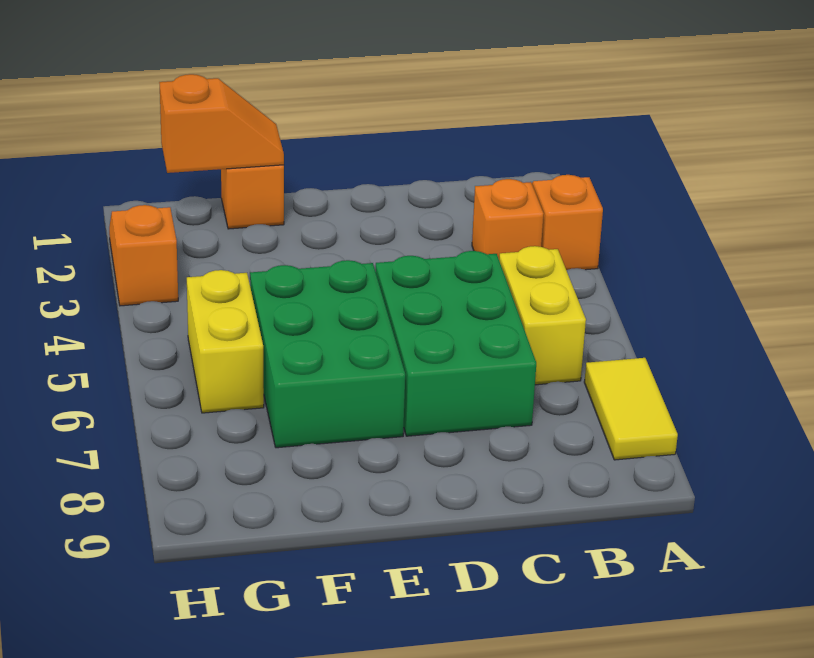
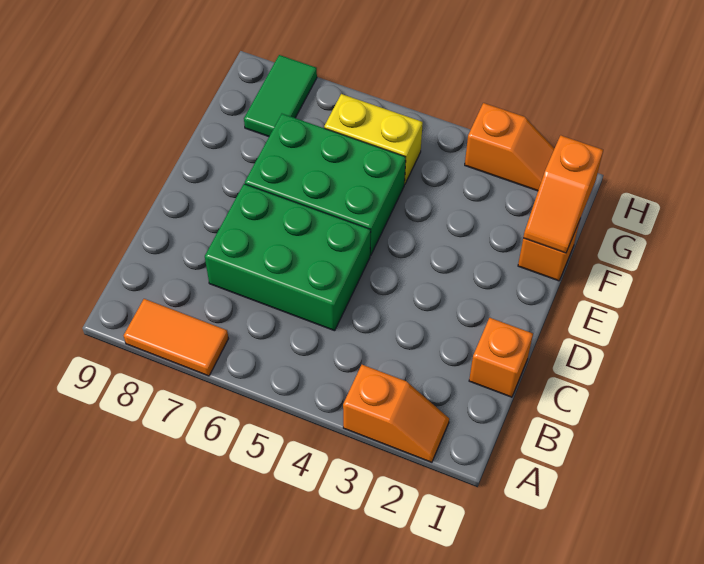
yellow tile A7:A8 level 1 -> orange tile A7:A8 level 1
orange brick B3 level 1 -> orange brick C1 level 1
yellow brick B5:B6 level 1 -> none
none -> green tile G8:H8 level 1

